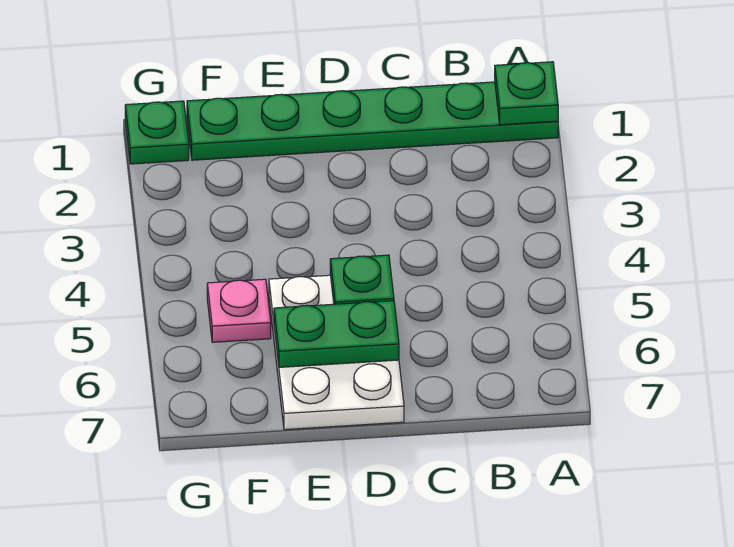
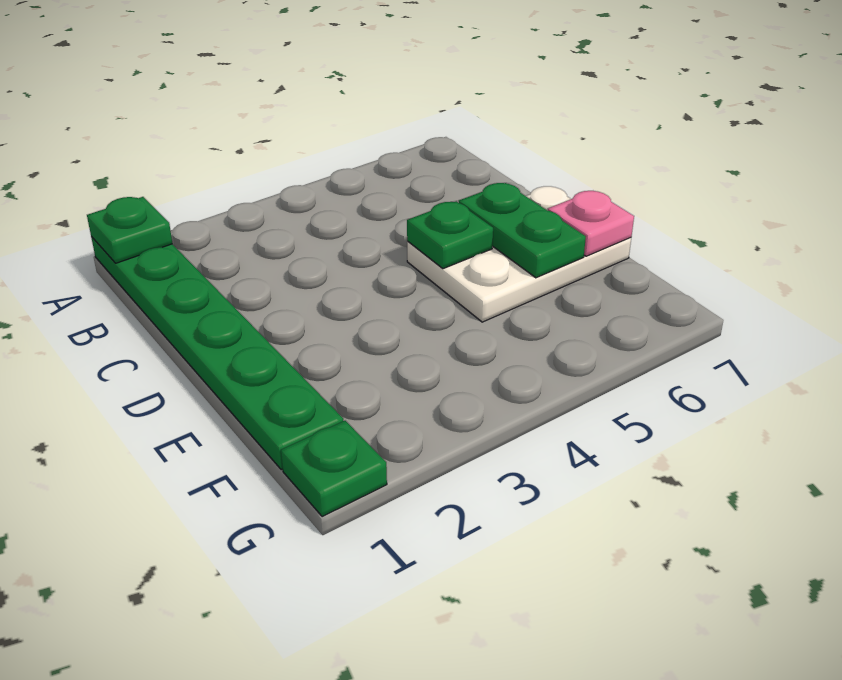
pink plate F5 level 1 -> pink plate E7 level 2

